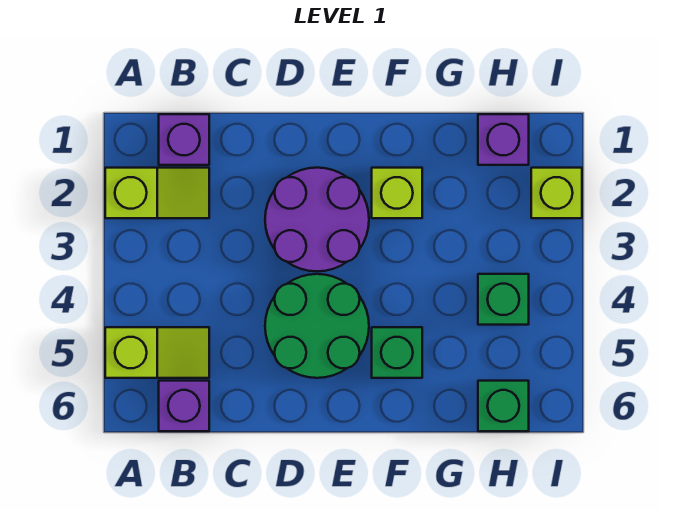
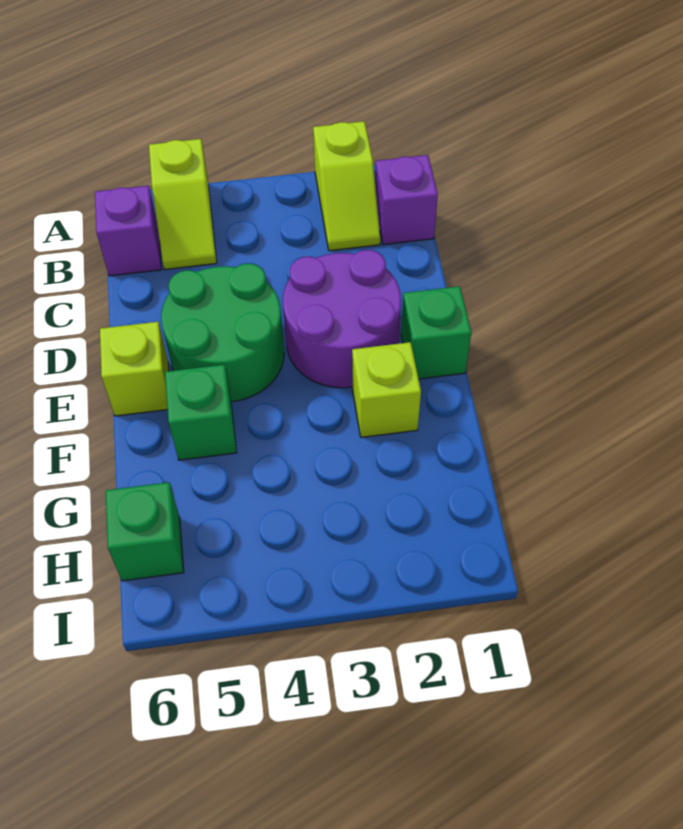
purple brick H1 level 1 -> none
green brick H4 level 1 -> green brick E1 level 1
lime brick I2 level 1 -> lime brick E6 level 1

